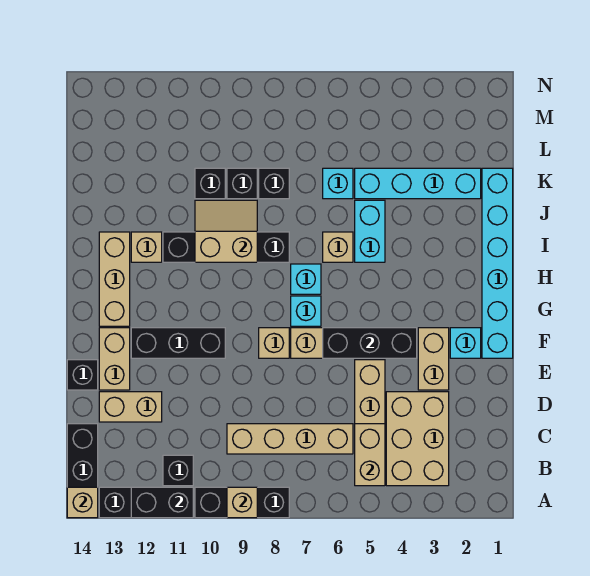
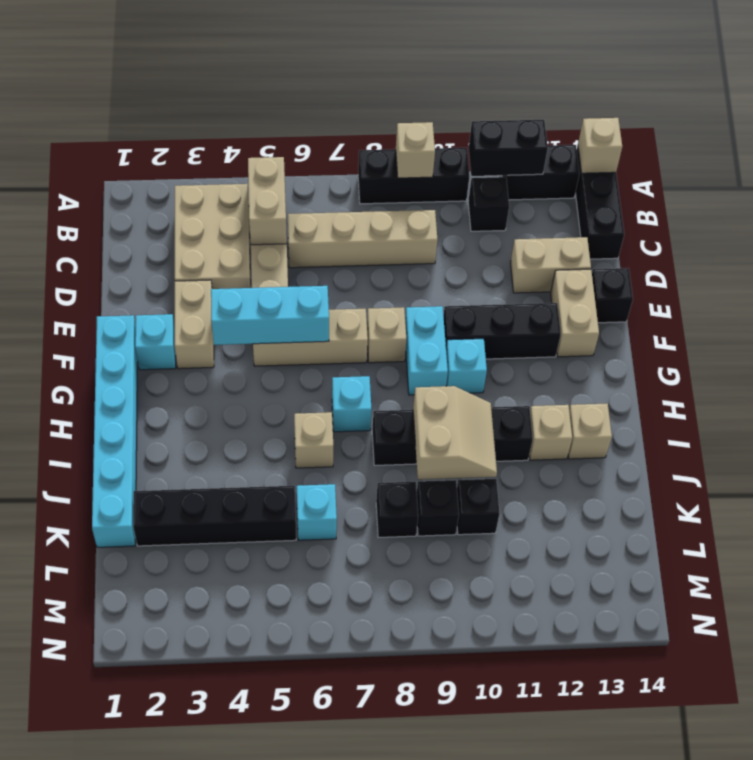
black brick F4:F6 level 2 -> cyan brick F4:F6 level 2
cyan brick G7 level 1 -> cyan brick G10 level 1
tan brick G13:I13 level 1 -> tan brick I13 level 1
cyan brick I5:J5 level 1 -> cyan brick F9:G9 level 1
tan slope I9:J10 level 2 top I -> tan slope I9:J10 level 2 top 9
cyan brick K2:K5 level 1 -> black brick K2:K5 level 1

